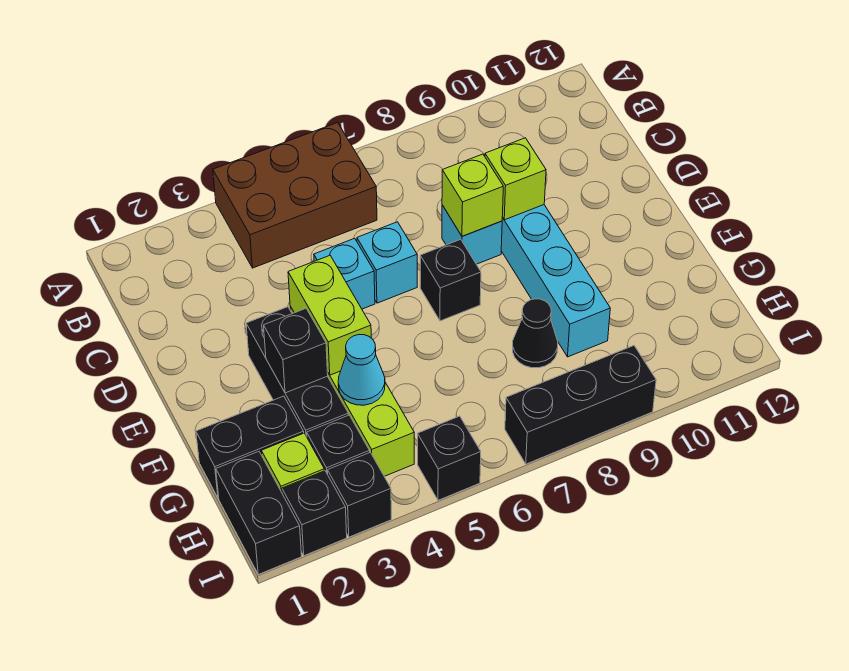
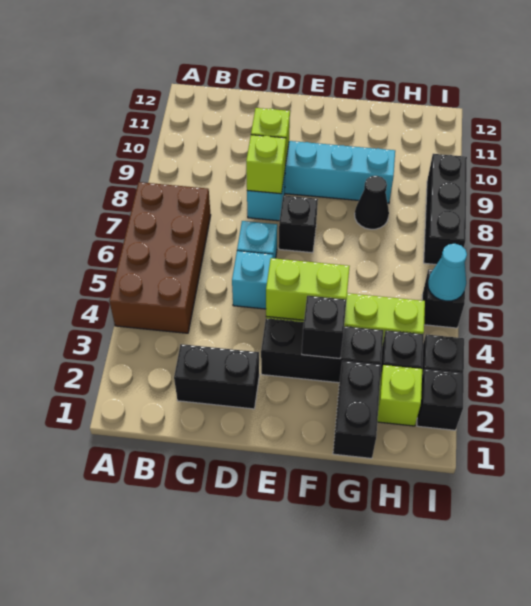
brown brick A4:B6 level 1 -> brown brick A4:B7 level 1
cyan cone G4 level 2 -> cyan cone I5 level 2
black brick H1:I1 level 1 -> black brick C2:D2 level 1

